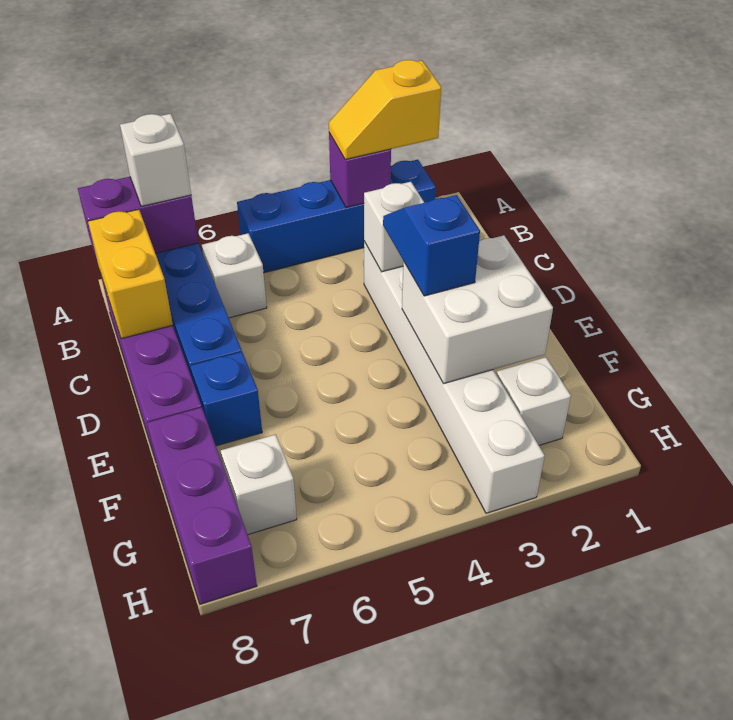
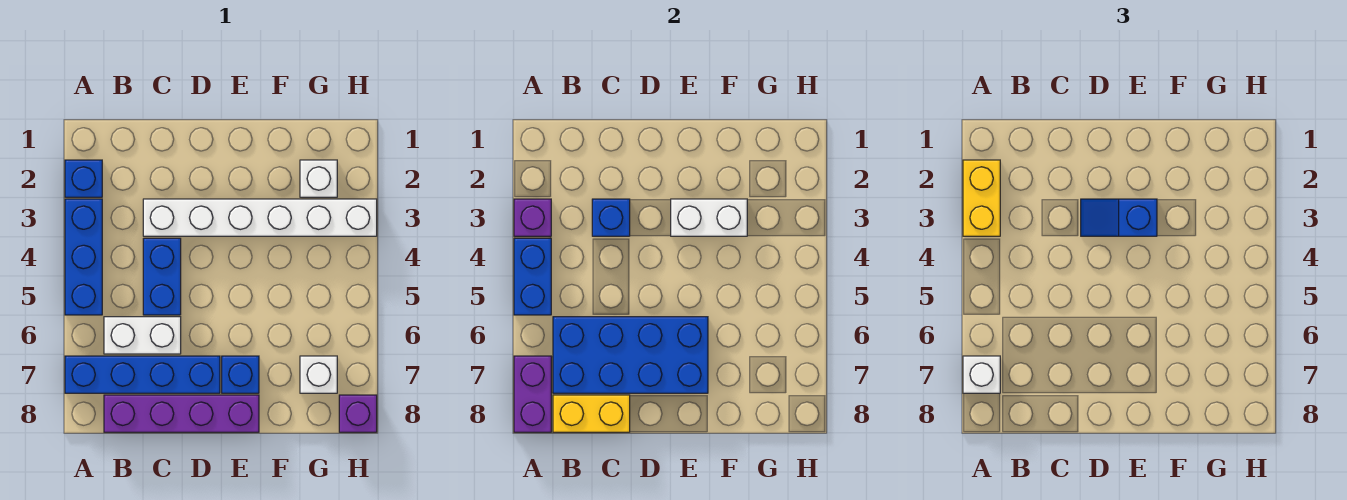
yellow slope A2:A3 level 3 top 2 -> yellow brick A2:A3 level 3
none -> blue brick A4:A5 level 2
white brick B6 level 1 -> white brick B6:C6 level 1
none -> blue brick B6:E7 level 2
white brick C3 level 2 -> blue brick C3 level 2
none -> blue brick C4:C5 level 1
white brick E2:F3 level 2 -> white brick E3:F3 level 2
purple brick F8:H8 level 1 -> purple brick H8 level 1

